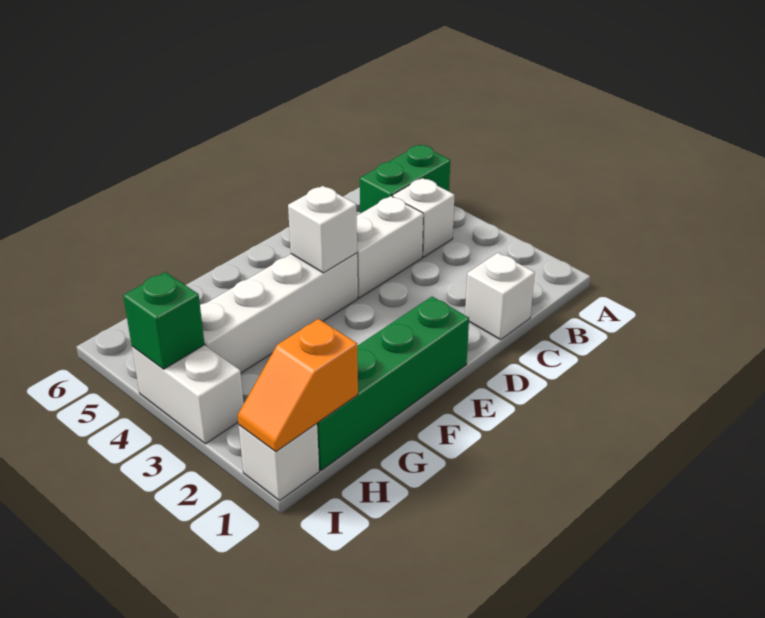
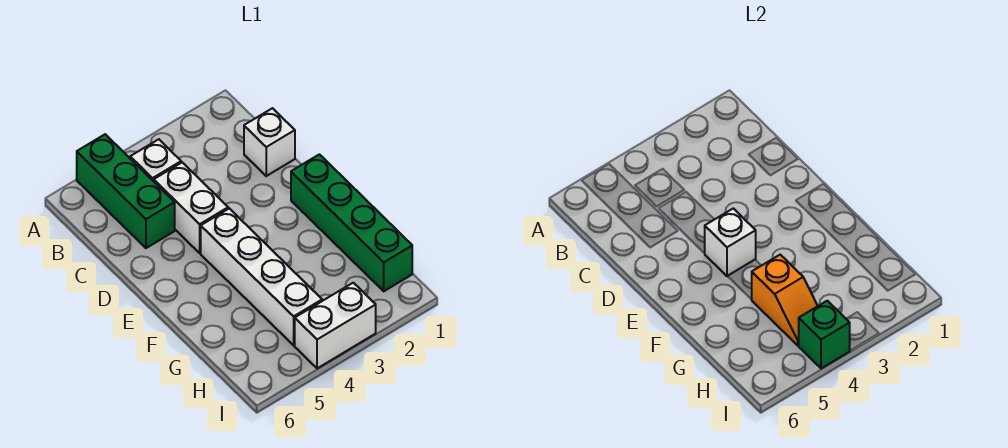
green brick A5:B5 level 1 -> green brick A5:C5 level 1
orange slope H1:I1 level 2 top H -> orange slope G4:H4 level 2 top G
white brick I1 level 1 -> none

